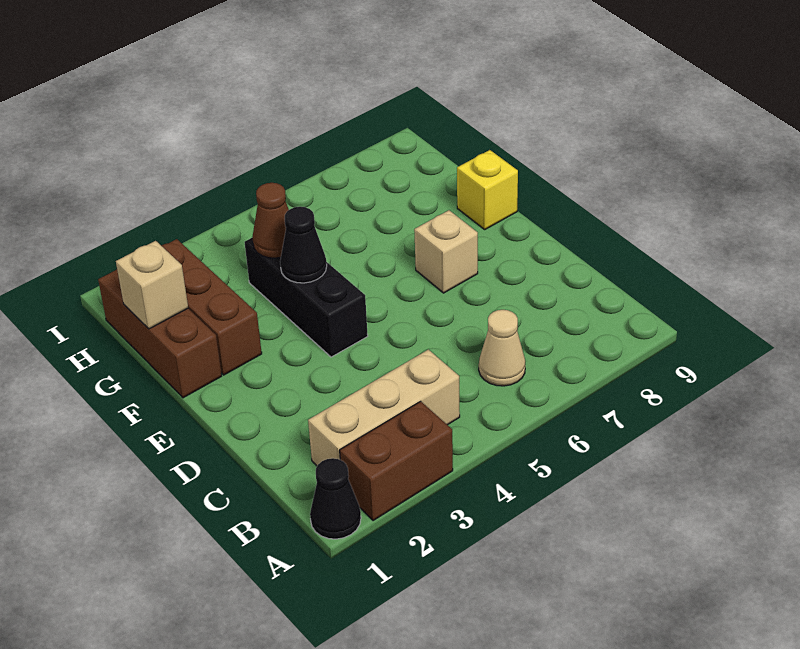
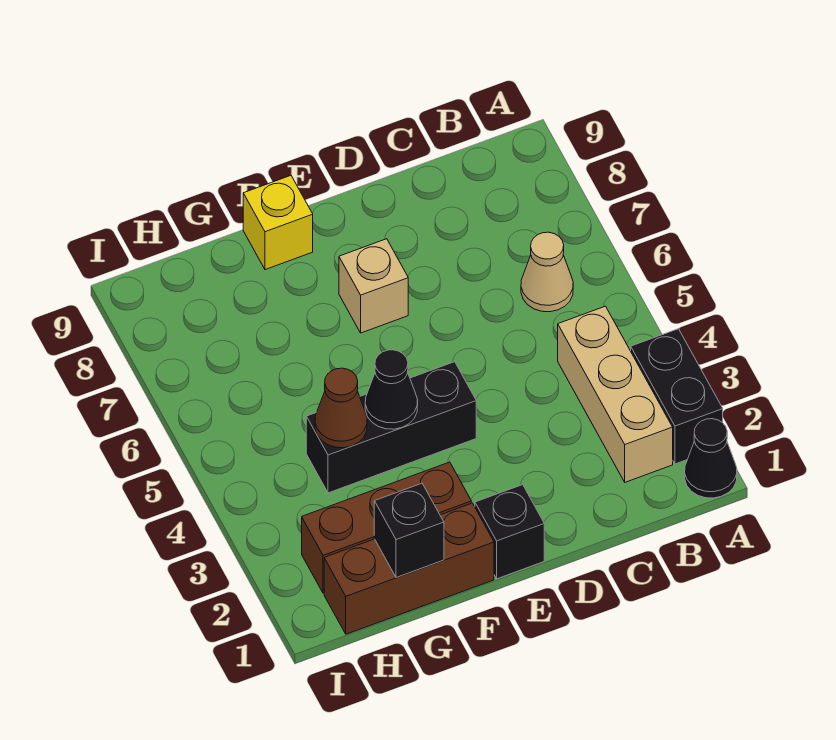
brown brick A2:A3 level 1 -> black brick A2:A3 level 1
none -> black brick E1 level 1
tan brick G1 level 2 -> black brick G1 level 2

